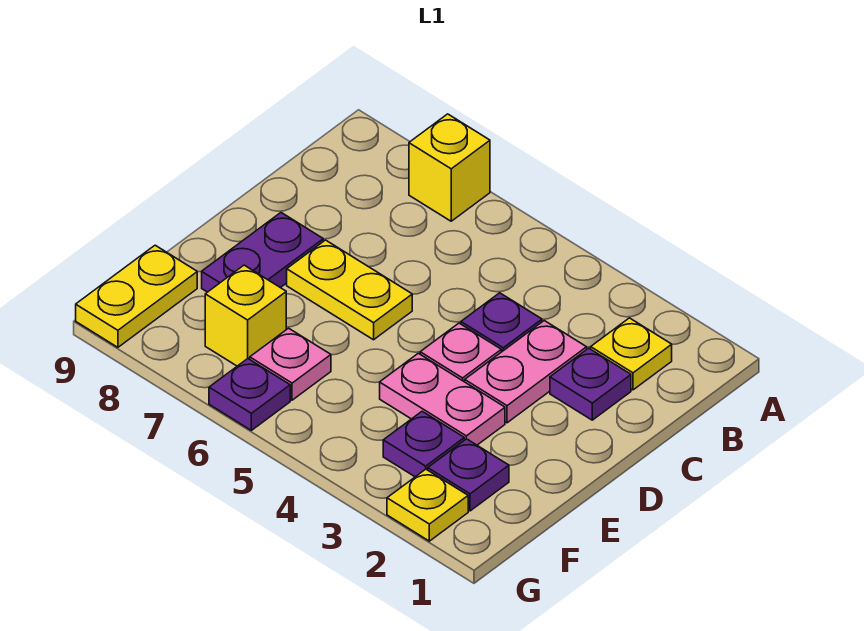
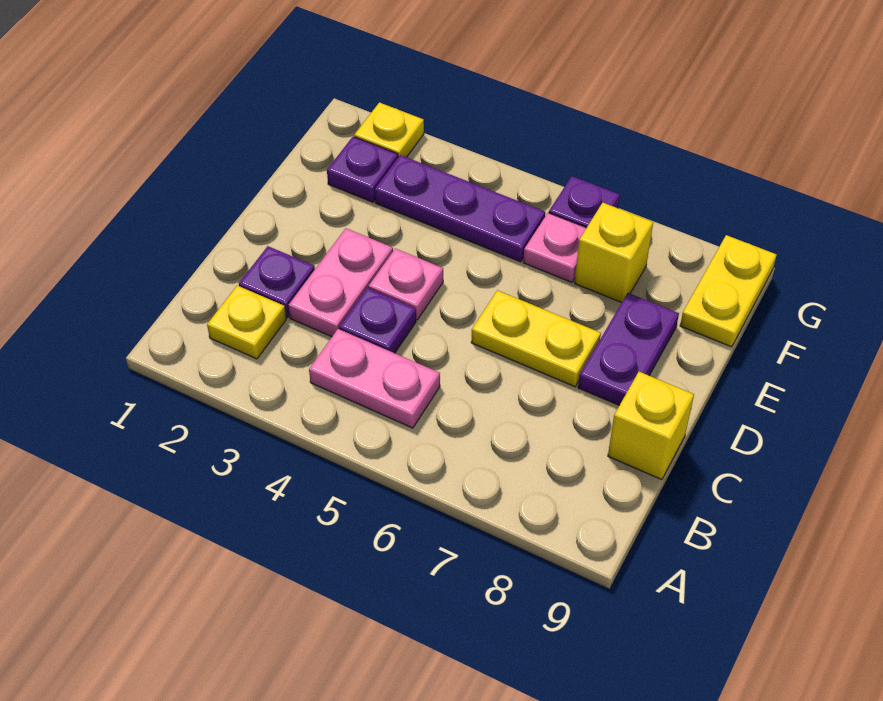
yellow brick A7 level 1 -> yellow brick C9 level 1
pink plate E3:E4 level 1 -> pink plate B4:B5 level 1
purple plate F3 level 1 -> purple plate F3:F5 level 1

